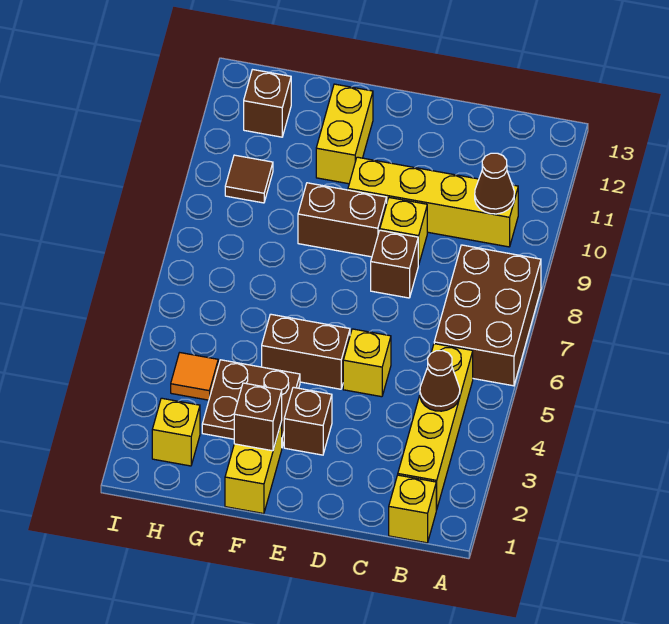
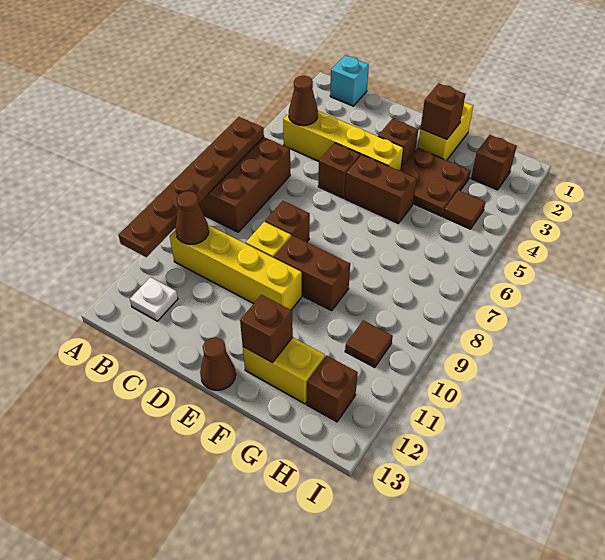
none -> brown plate A6:A11 level 2
yellow brick B1 level 1 -> cyan brick B1 level 1
yellow brick B2:B5 level 1 -> yellow brick B4:E4 level 1
none -> white plate B12 level 1
yellow brick D5 level 1 -> brown brick D5 level 1
none -> brown cone E13 level 1
yellow brick F11:F12 level 1 -> yellow brick F12:G12 level 1
none -> brown brick F12 level 2
yellow brick H2 level 1 -> brown brick H2 level 1
orange tile H4 level 1 -> brown tile H4 level 1

